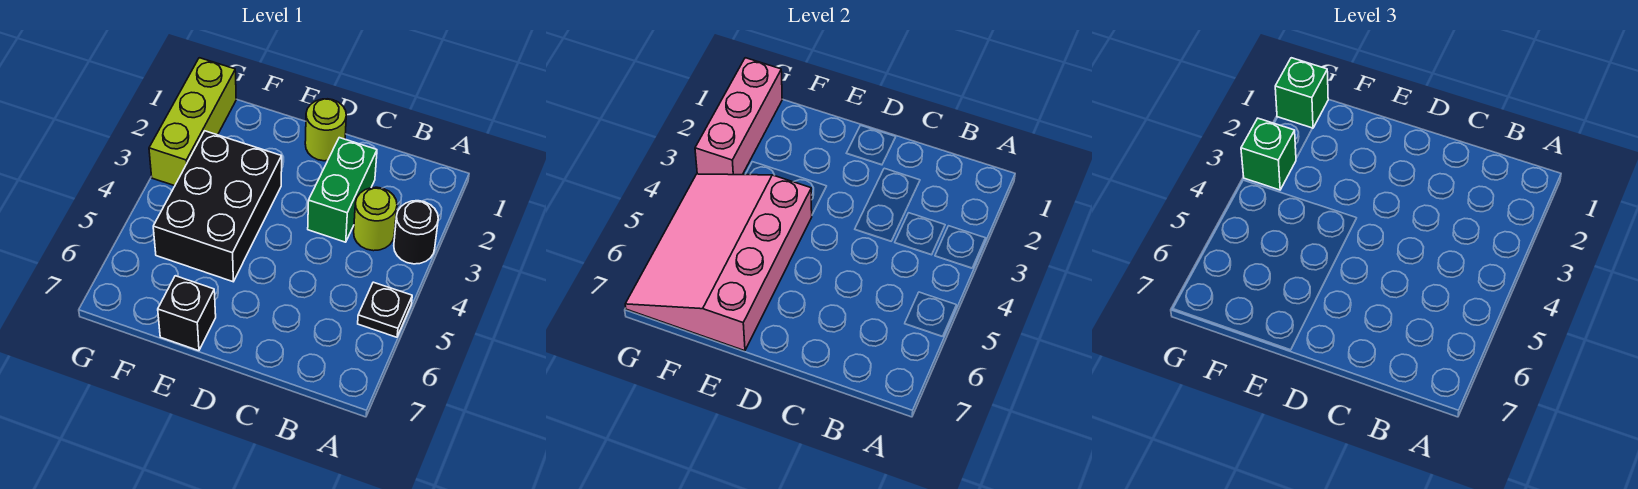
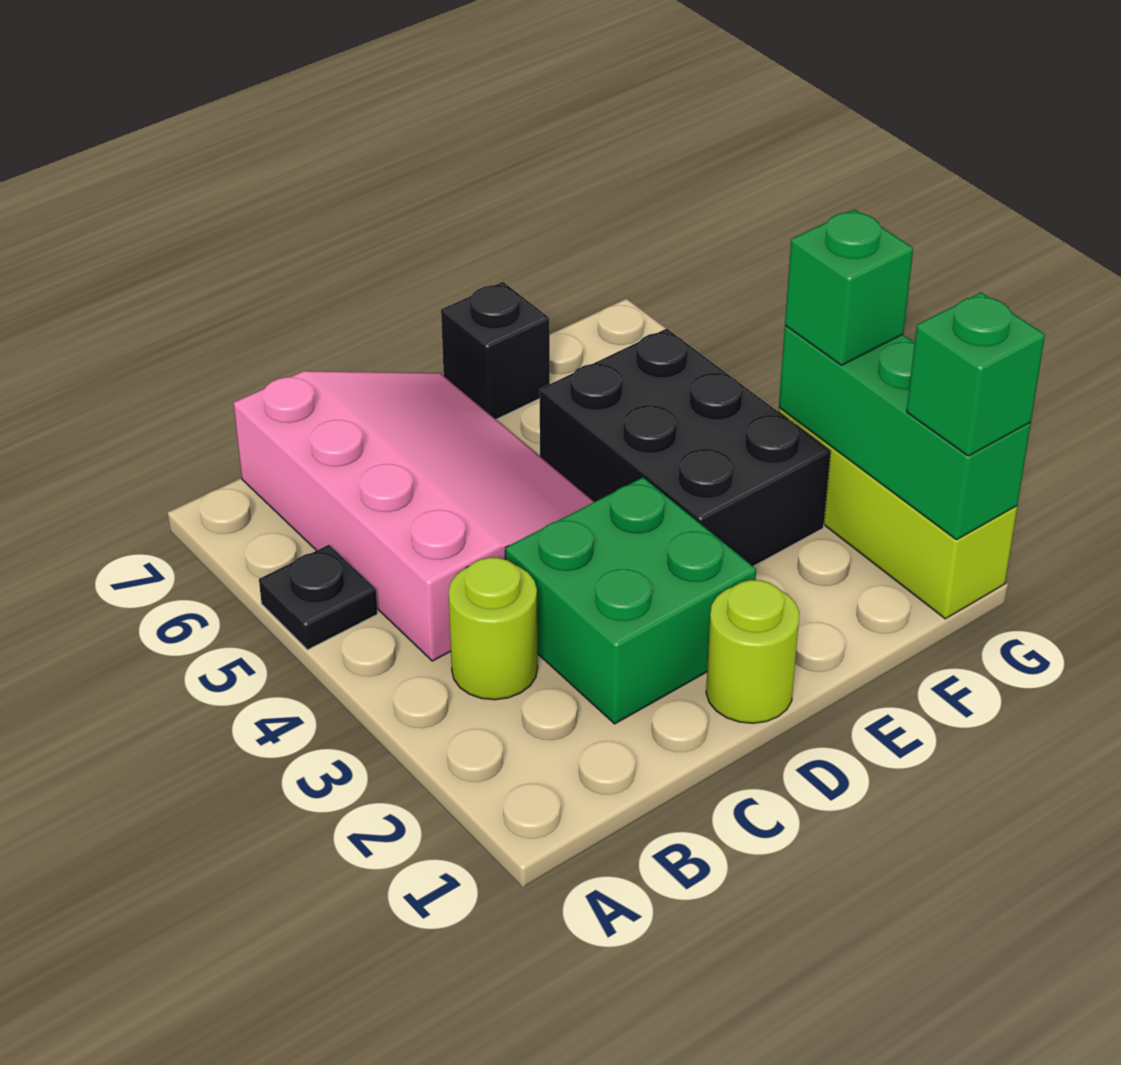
black round brick A3 level 1 -> none
green brick C2:C3 level 1 -> green brick C2:D3 level 1
pink slope E4:G7 level 2 top E -> pink slope B4:D7 level 1 top B
pink brick G1:G3 level 2 -> green brick G1:G3 level 2

